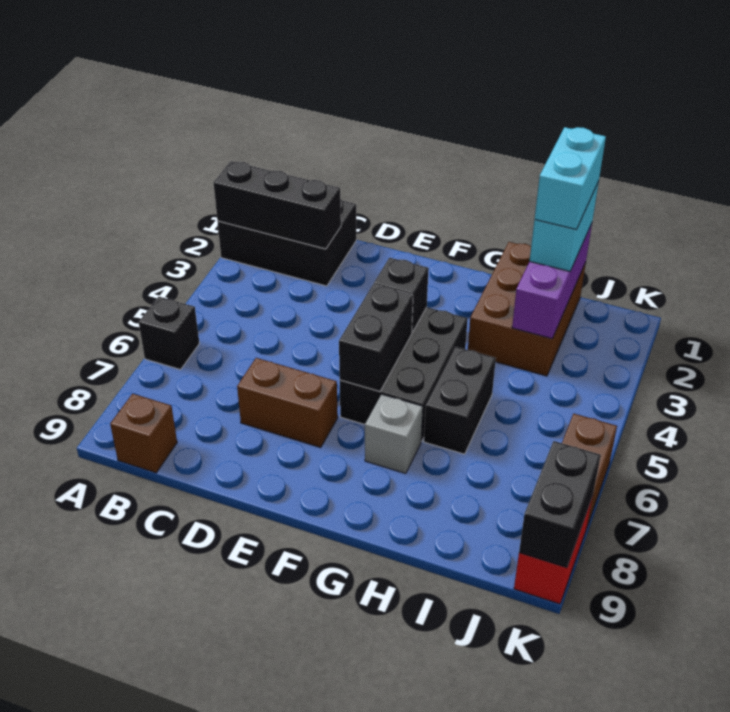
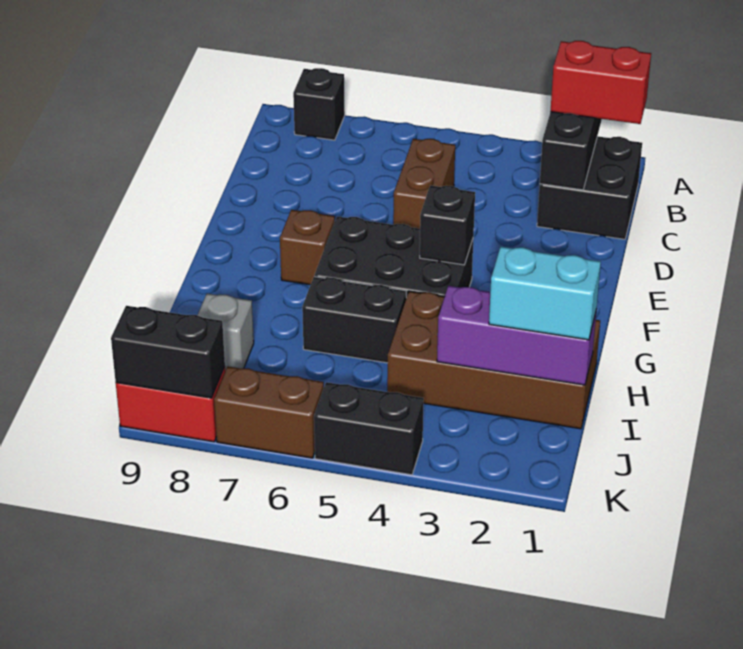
black brick A1:C2 level 1 -> black brick B1:C2 level 1
black brick A6 level 1 -> black brick A8 level 1
none -> red brick B1:B2 level 3
brown brick B9 level 1 -> brown brick F7 level 1
brown brick D7:E7 level 1 -> brown brick C5:D5 level 1
black brick F5:F6 level 2 -> black brick K4:K5 level 1
grey brick G7 level 1 -> grey brick I8 level 1
brown brick H1:I3 level 1 -> brown brick H1:I4 level 1
cyan brick I1:I2 level 4 -> none

